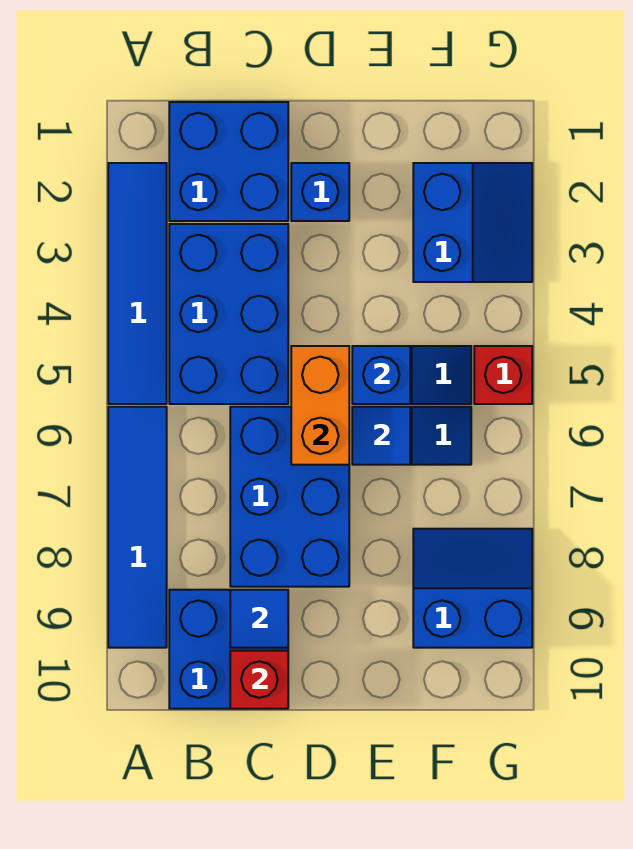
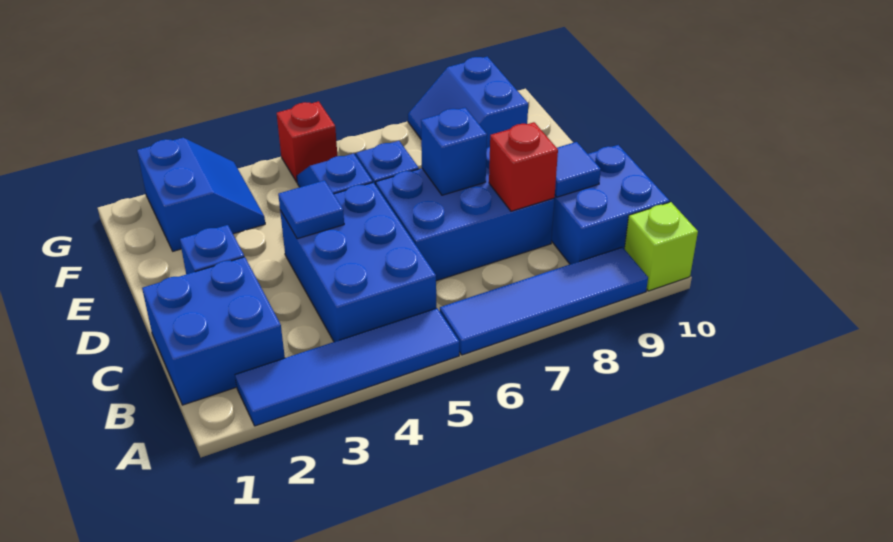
none -> lime brick A10 level 1
blue brick B3:C5 level 1 -> blue brick B4:D5 level 1
red brick C10 level 2 -> red brick C8 level 2
orange brick D5:D6 level 2 -> none
blue brick E5 level 2 -> blue brick D7 level 2
blue tile E6 level 2 -> blue tile D4 level 2
blue slope F2:G3 level 1 top F -> blue slope F2:G3 level 1 top 2

